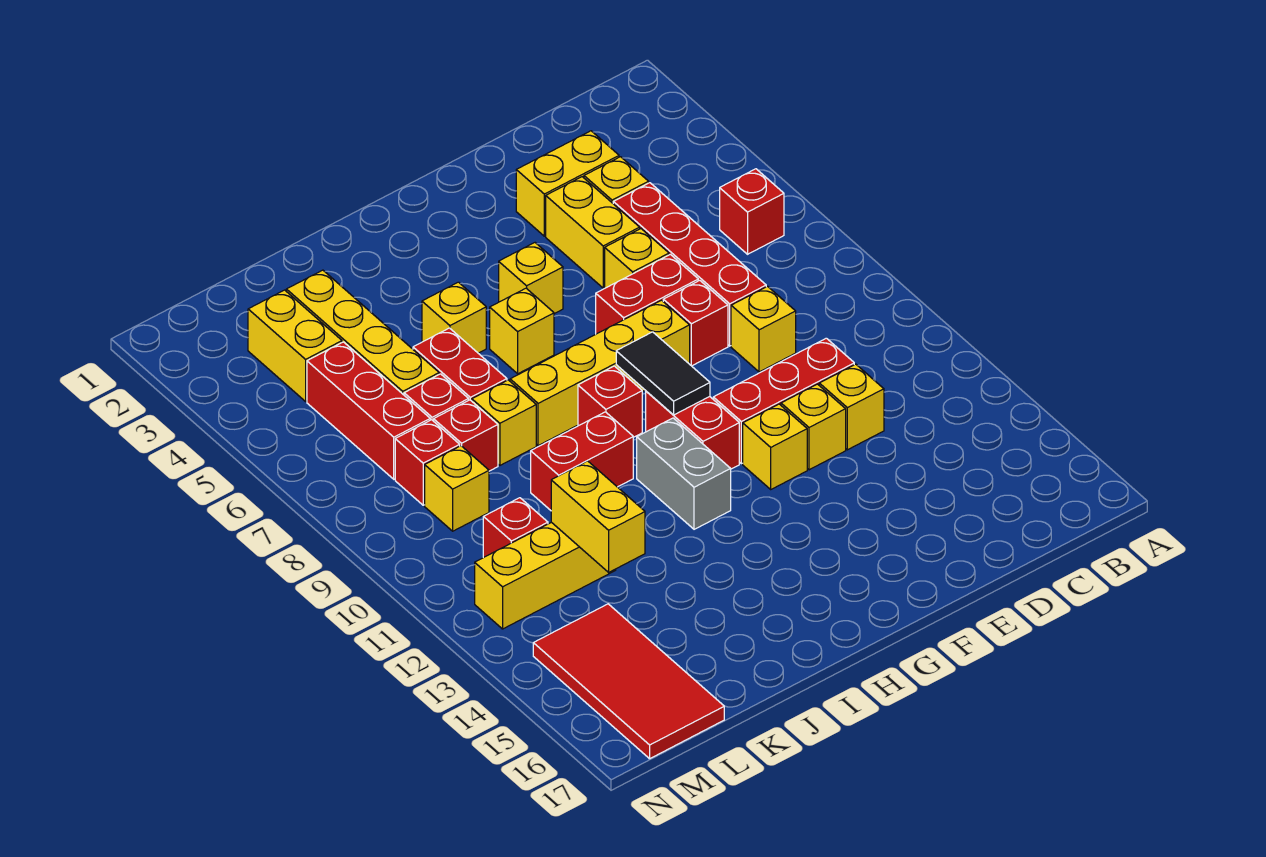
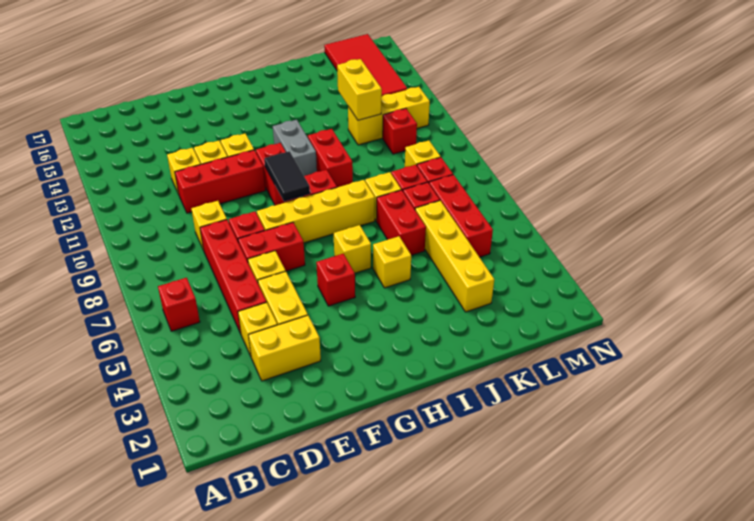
yellow brick G5 level 1 -> red brick G5 level 1
red brick I10:J10 level 1 -> red brick I10:I11 level 1
yellow brick L3:L4 level 1 -> none

